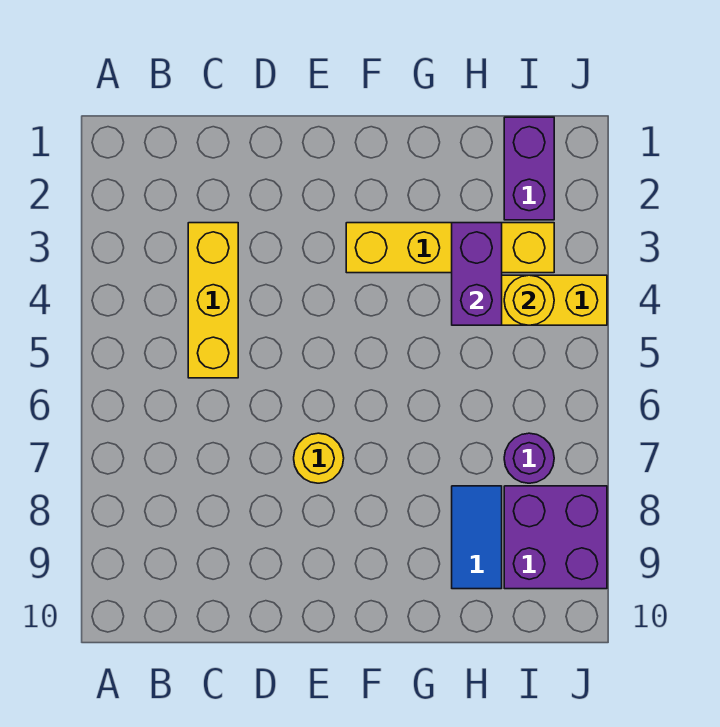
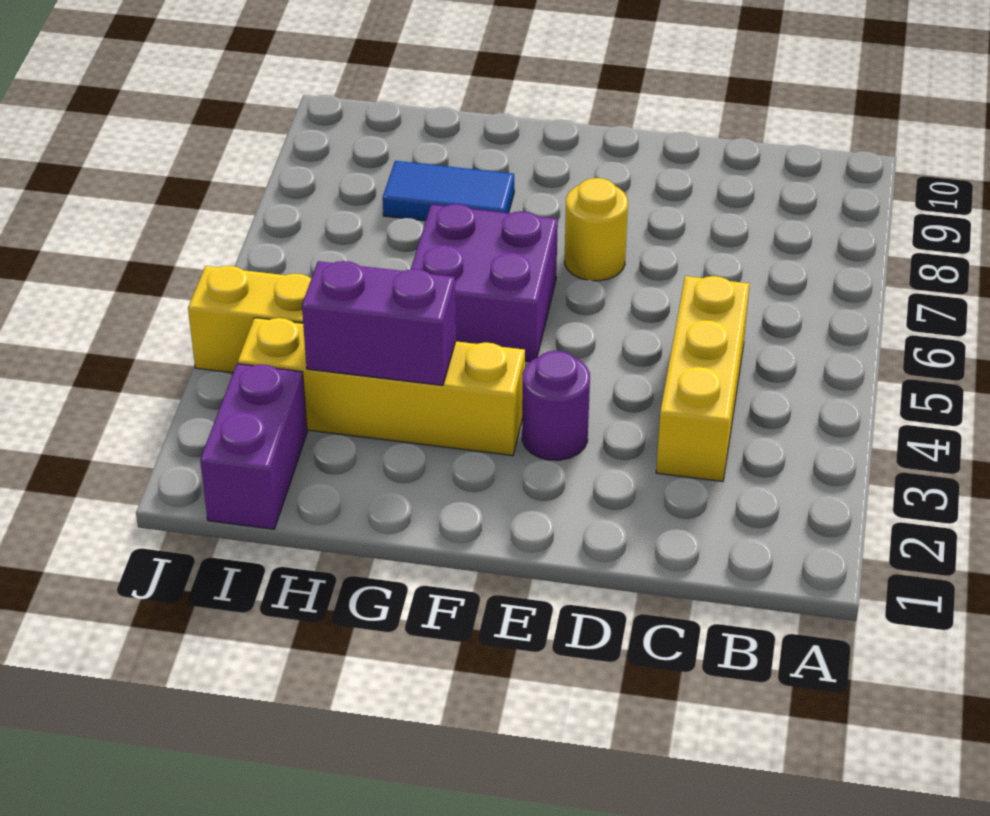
purple brick H3:H4 level 2 -> purple brick G3:H3 level 2
blue tile H8:H9 level 1 -> blue tile G8:H8 level 1
yellow round brick I4 level 2 -> none
purple round brick I7 level 1 -> purple round brick E3 level 1
purple brick I8:J9 level 1 -> purple brick F5:G6 level 1

